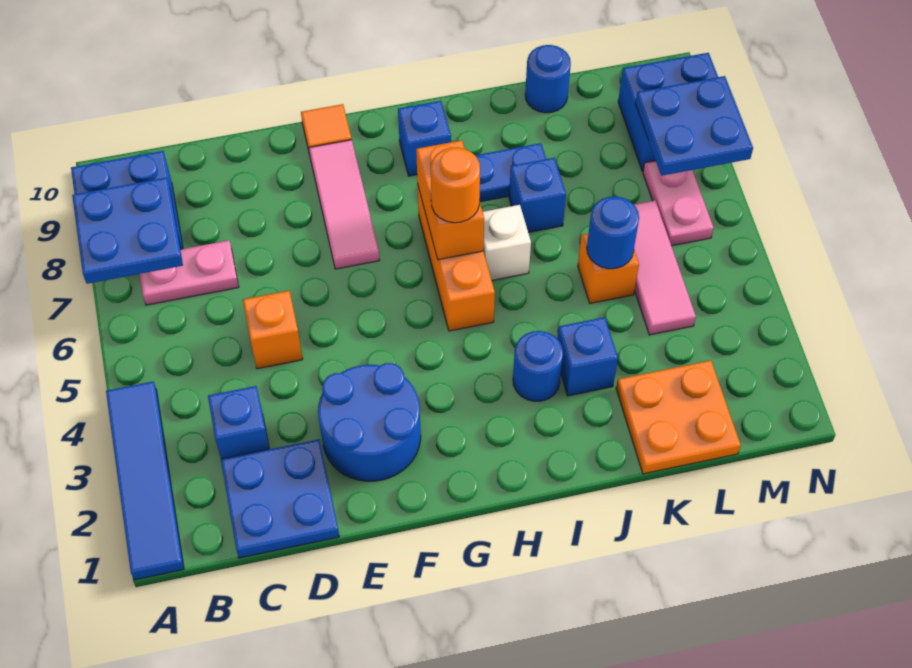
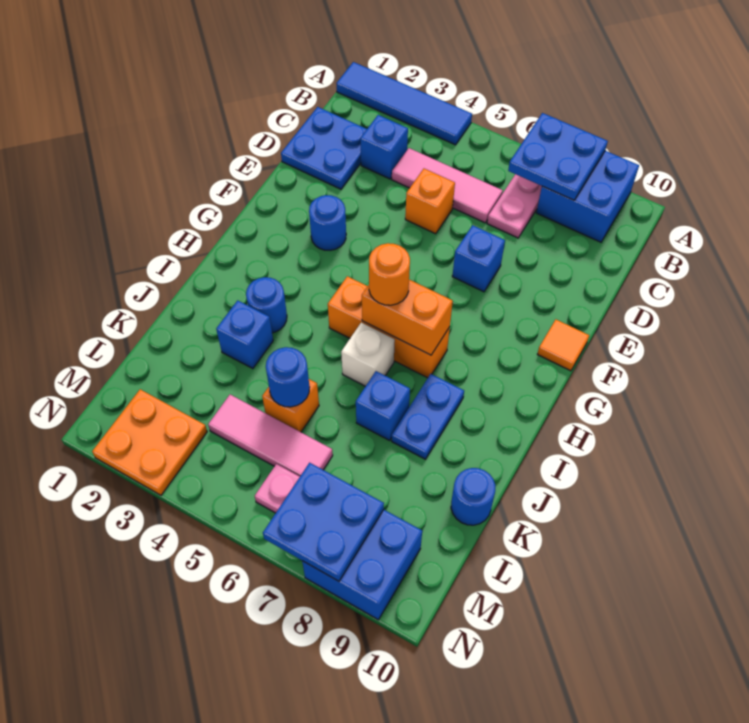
blue round brick E2:F3 level 1 -> blue round brick F3 level 1
pink tile F7:F9 level 1 -> pink tile C4:C6 level 1
blue brick H9 level 1 -> blue brick E7 level 1
orange plate K1:L2 level 1 -> orange plate M2:N3 level 1

